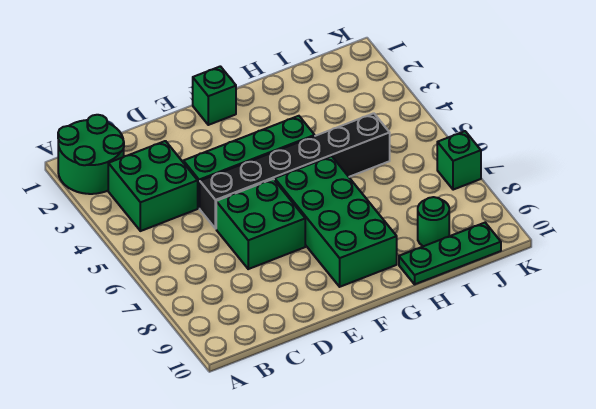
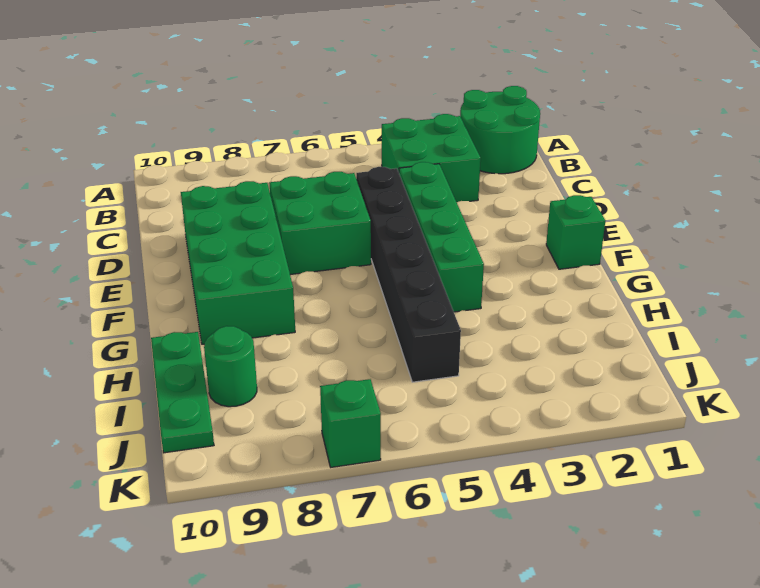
green brick F6:G9 level 1 -> green brick D8:G9 level 1

